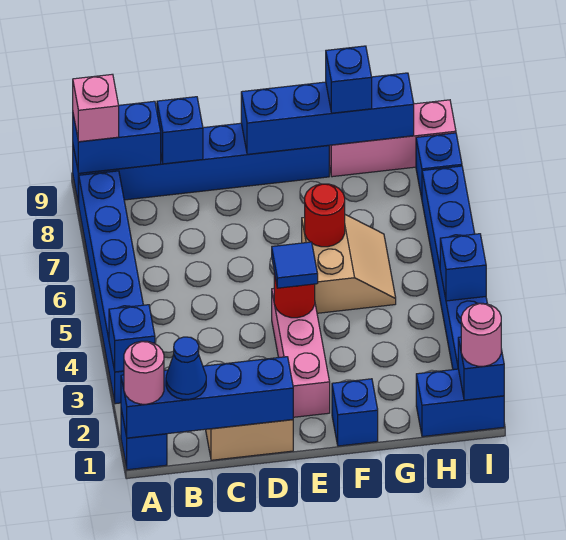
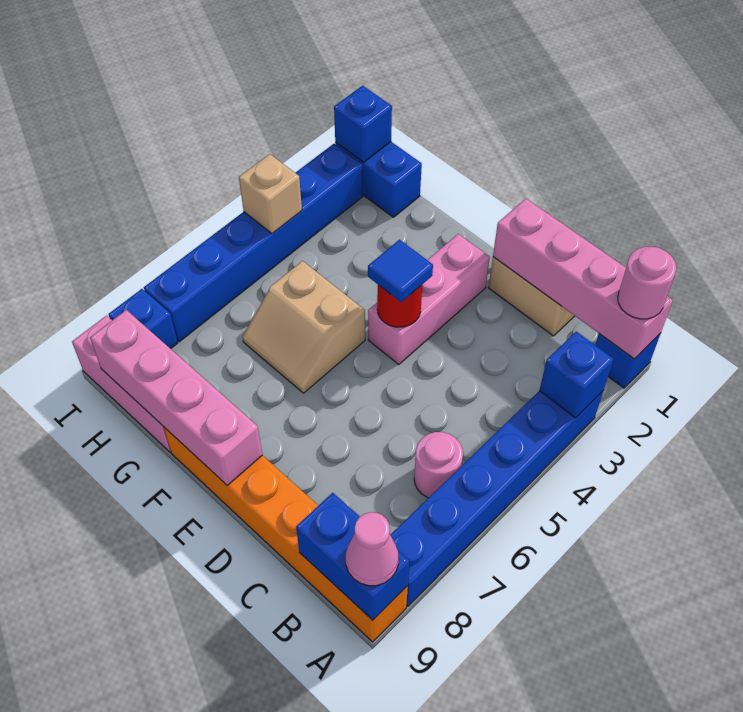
blue brick A1:D1 level 2 -> pink brick A1:D1 level 2
blue brick A9:F9 level 1 -> orange brick A9:F9 level 1
pink brick A9 level 3 -> pink cone A9 level 3
blue cone B1 level 3 -> none
blue brick C9 level 2 -> none
blue brick E9:H9 level 2 -> pink brick E9:H9 level 2
blue brick F1 level 1 -> none
tan slope F5:G6 level 1 top F -> tan slope F5:G6 level 1 top 5
red round brick F6 level 2 -> none
blue brick G9 level 3 -> none
pink round brick I1 level 3 -> pink round brick B6 level 1
blue brick I4 level 2 -> tan brick I4 level 2

